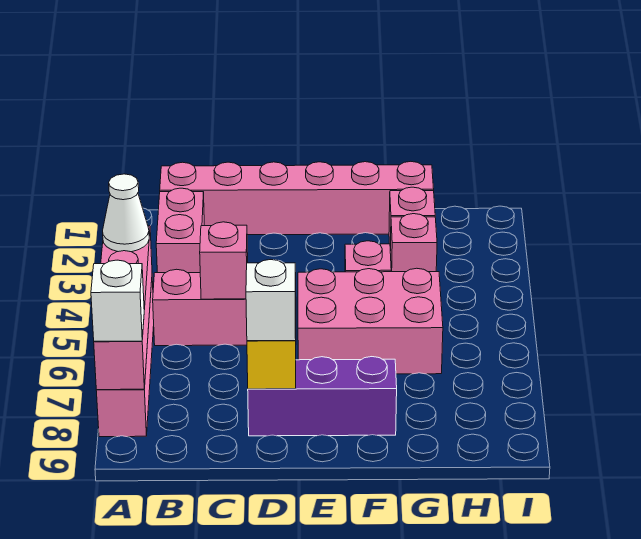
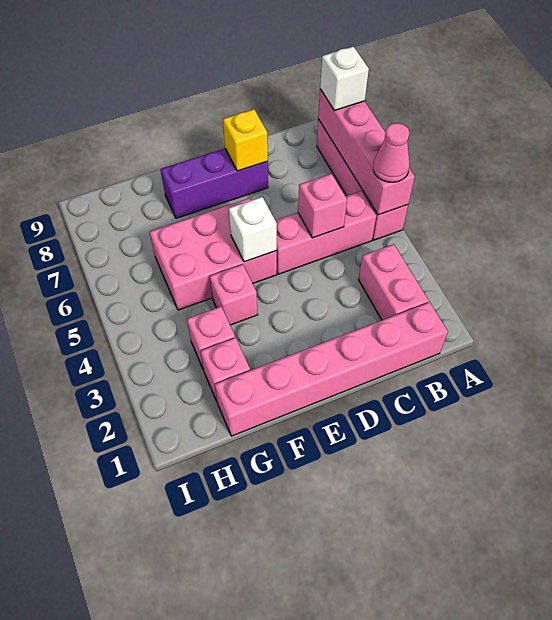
white cone A5 level 3 -> pink cone A5 level 3
white brick D8 level 3 -> white brick E5 level 2

